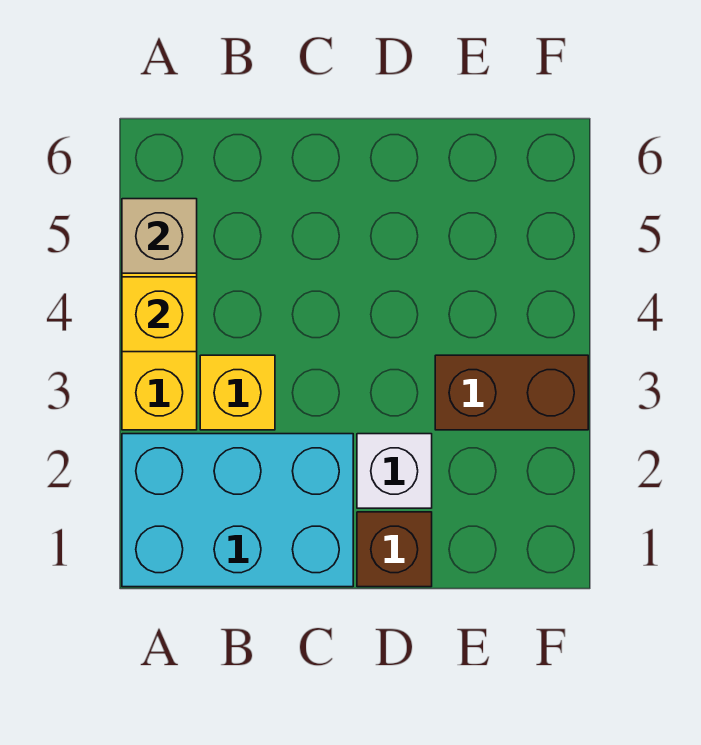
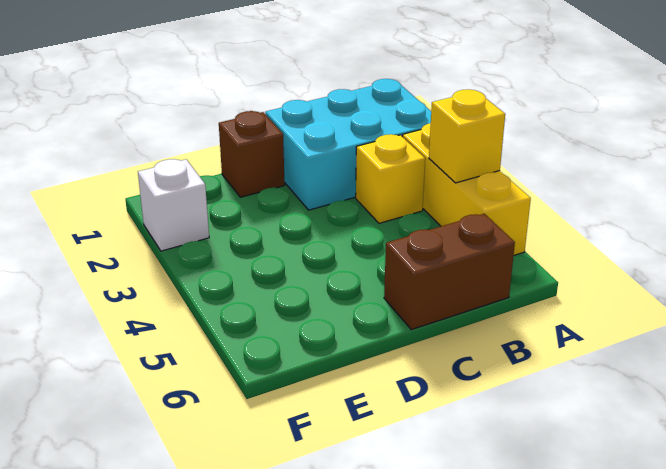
tan brick A5 level 2 -> none
white brick D2 level 1 -> white brick F2 level 1
brown brick E3:F3 level 1 -> brown brick B6:C6 level 1

